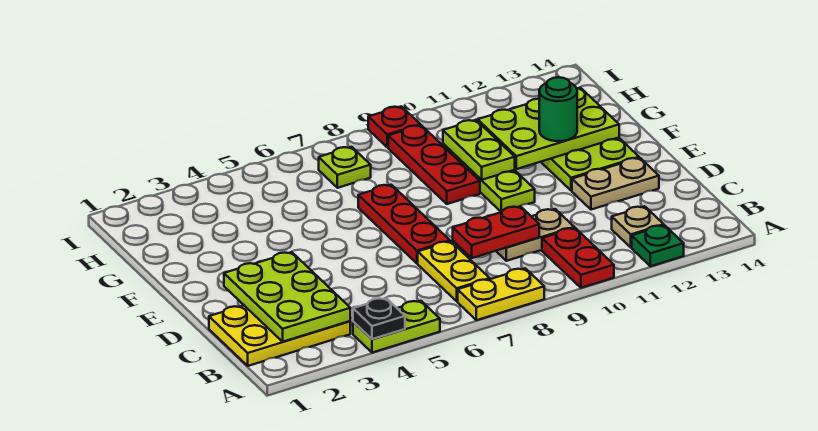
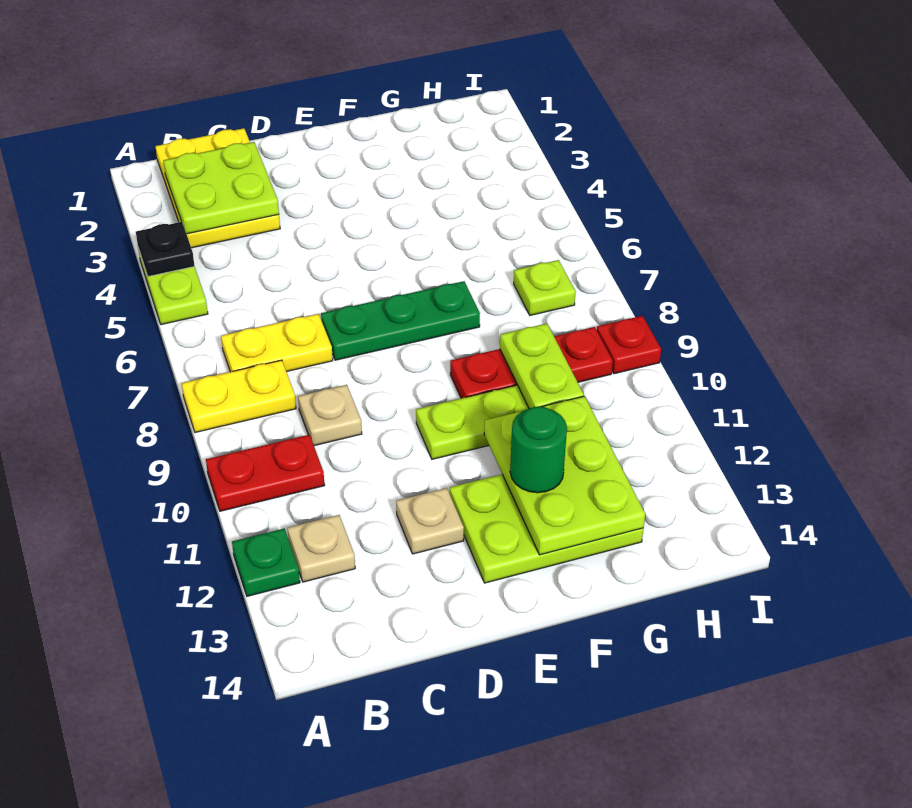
yellow plate A7:A8 level 1 -> yellow plate A8:B8 level 1
lime plate B2:D3 level 2 -> lime plate B2:C3 level 2
red plate C8:C9 level 2 -> none
tan plate C9:C10 level 1 -> tan plate C9 level 1
red plate D7:F7 level 1 -> green plate D7:F7 level 1
tan plate D12:D13 level 1 -> tan plate D12 level 1
lime plate F10:G10 level 2 -> lime plate G9:G10 level 2

